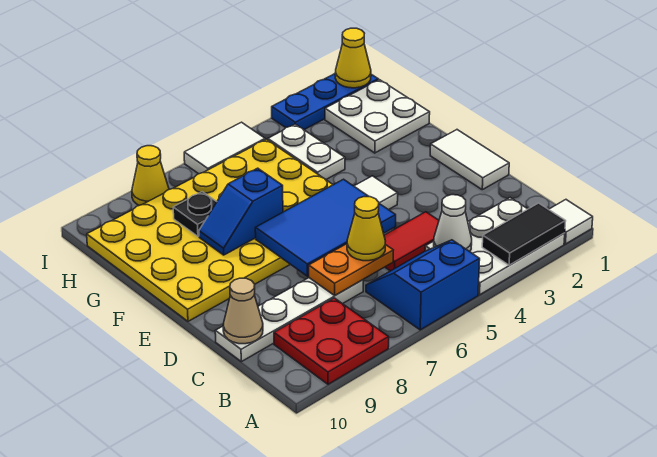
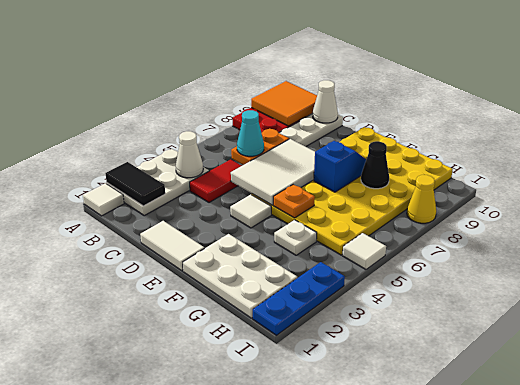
black tile A2:A3 level 2 -> black tile A2:B2 level 2
blue slope A5:B6 level 1 top A -> none
none -> orange tile A9:B10 level 2
yellow cone C6 level 3 -> cyan cone C6 level 3
tan cone C10 level 2 -> white cone C10 level 2
blue tile D5:E7 level 2 -> white tile D5:E7 level 2
none -> orange plate F5 level 2
white plate G1:H2 level 1 -> white plate F1:H2 level 1
white plate G4:H4 level 1 -> white plate G4 level 1
black plate G8 level 2 -> black cone G8 level 2
yellow cone I1 level 2 -> none
white tile I5:I6 level 1 -> white tile I5 level 1

